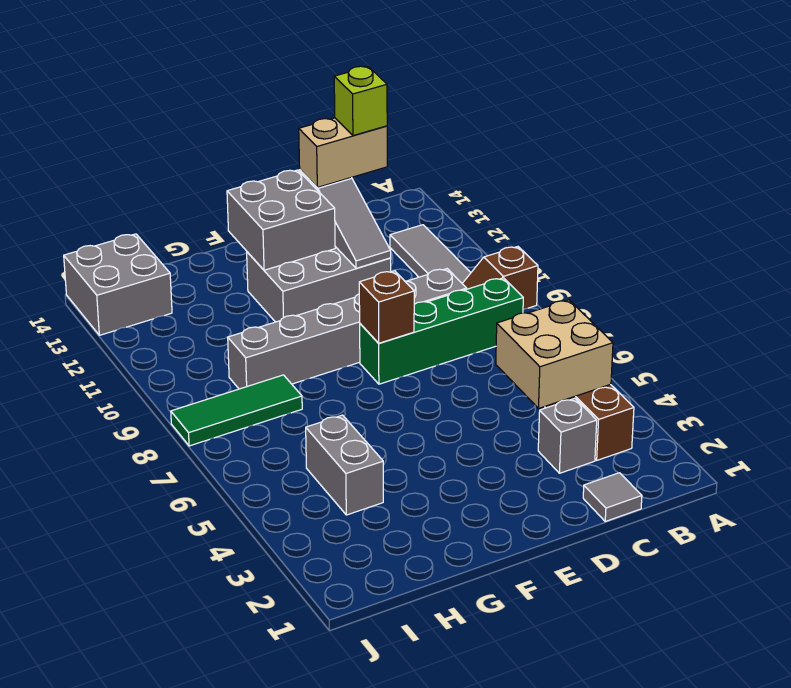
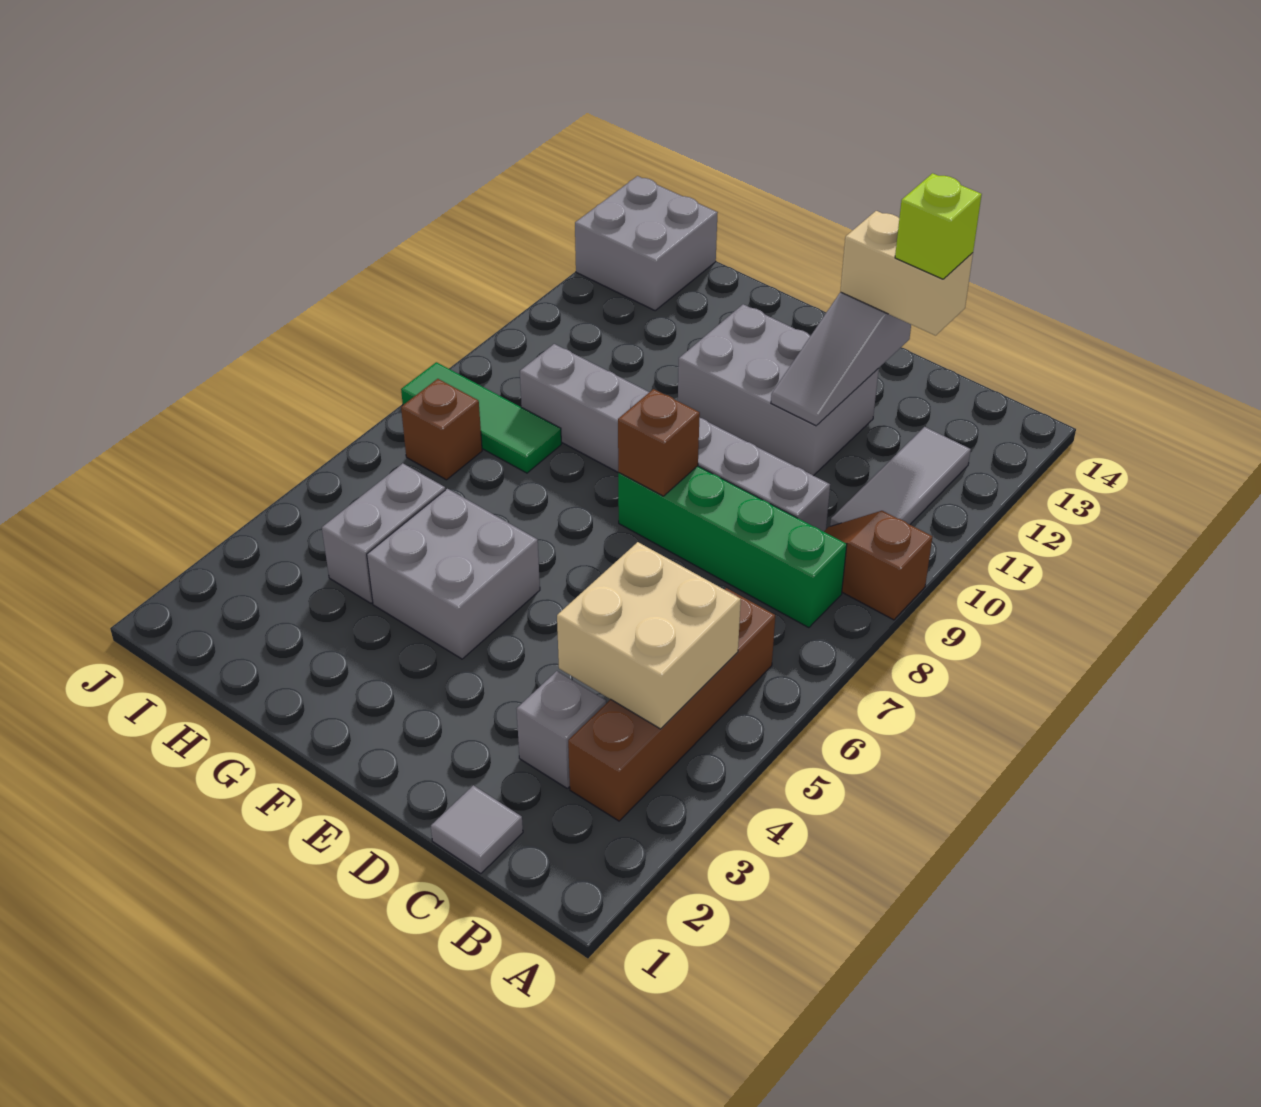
grey brick E12:F13 level 2 -> grey brick F4:G5 level 1
none -> brown brick I7 level 1

